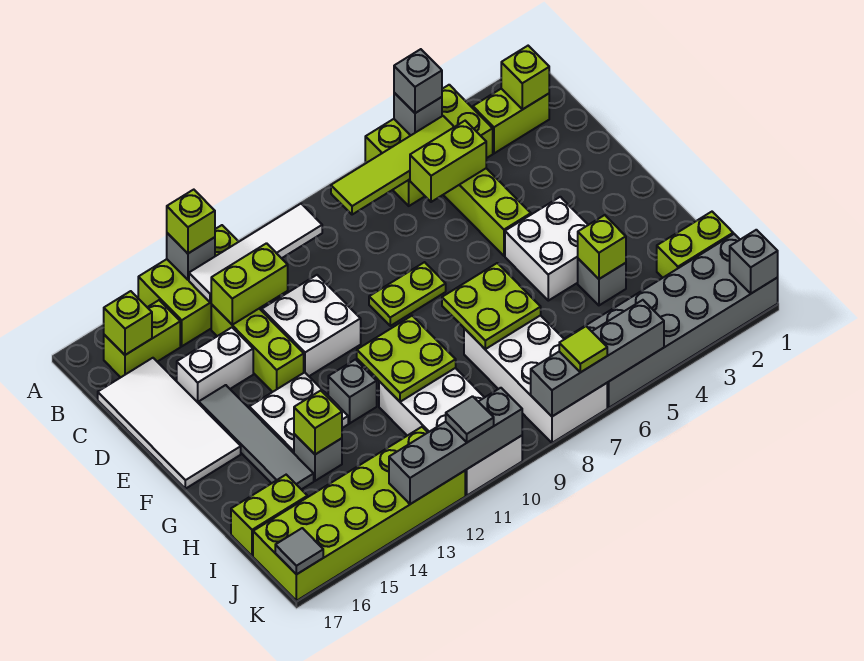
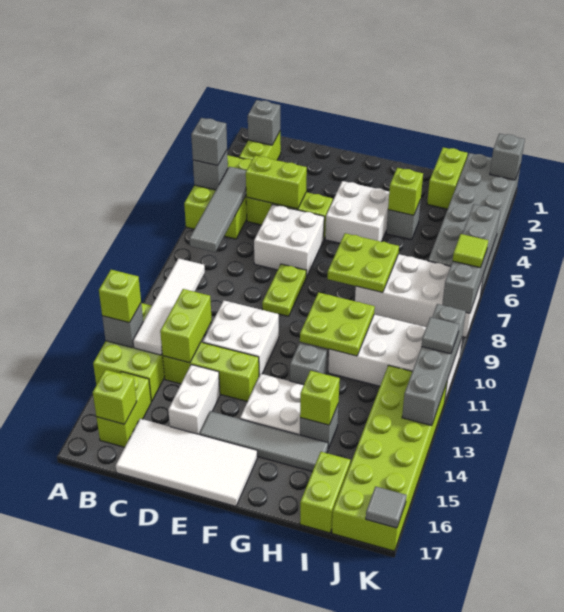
lime brick B2 level 2 -> grey brick B2 level 2
lime tile B5:B8 level 2 -> grey tile B5:B8 level 2
lime brick C5:C6 level 2 -> lime brick C5:D5 level 2
none -> white brick D6:E7 level 1

